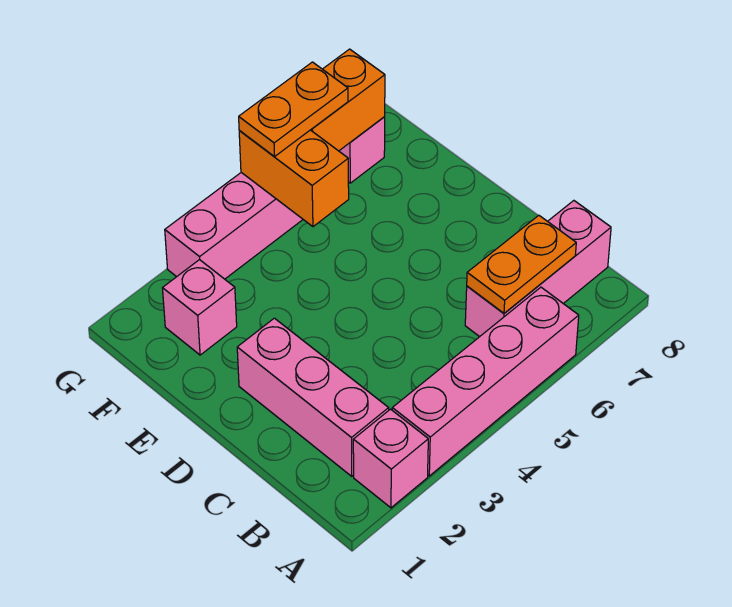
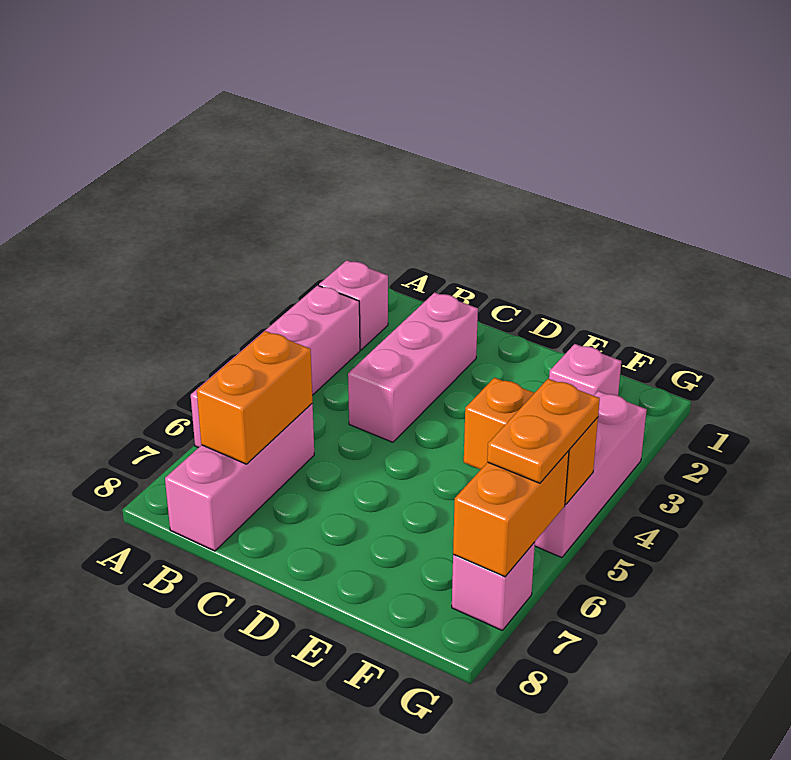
pink brick B2:D2 level 1 -> pink brick C2:C4 level 1
orange plate B6:B7 level 2 -> orange brick B6:B7 level 2

